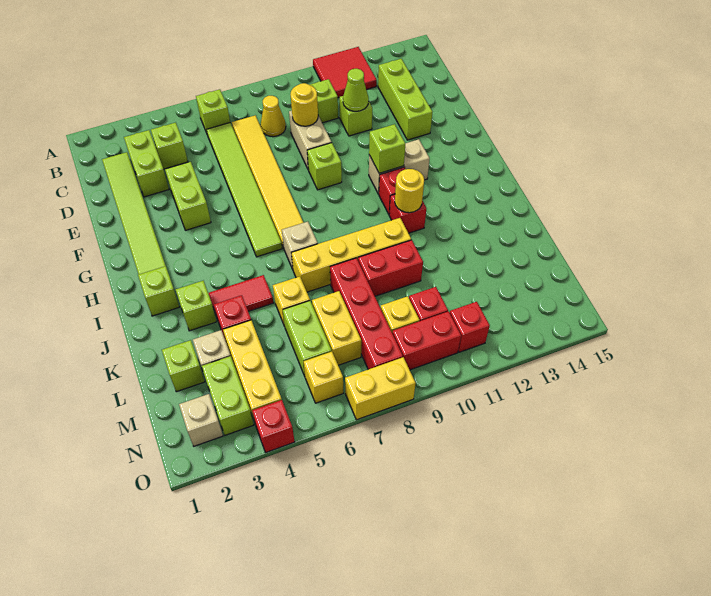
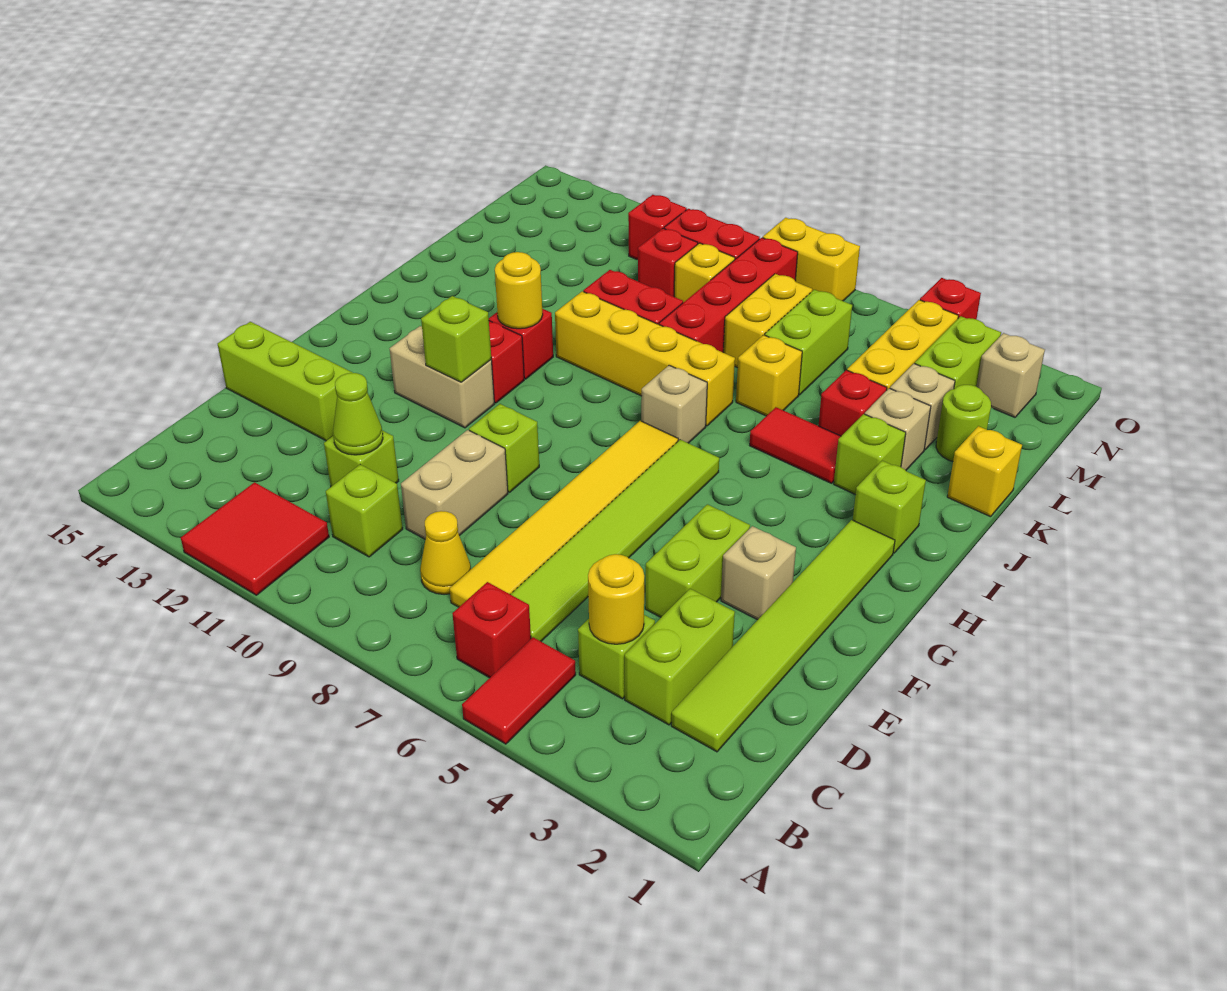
none -> red tile A5:B5 level 1
lime brick B6 level 1 -> red brick B6 level 1
lime brick C13:E13 level 1 -> lime brick E13:E15 level 1
yellow round brick D9 level 2 -> yellow round brick C4 level 2
none -> tan brick F3 level 1
none -> tan brick K3 level 1
lime brick L2 level 1 -> lime round brick L2 level 1
yellow brick N6 level 1 -> yellow brick K1 level 1

